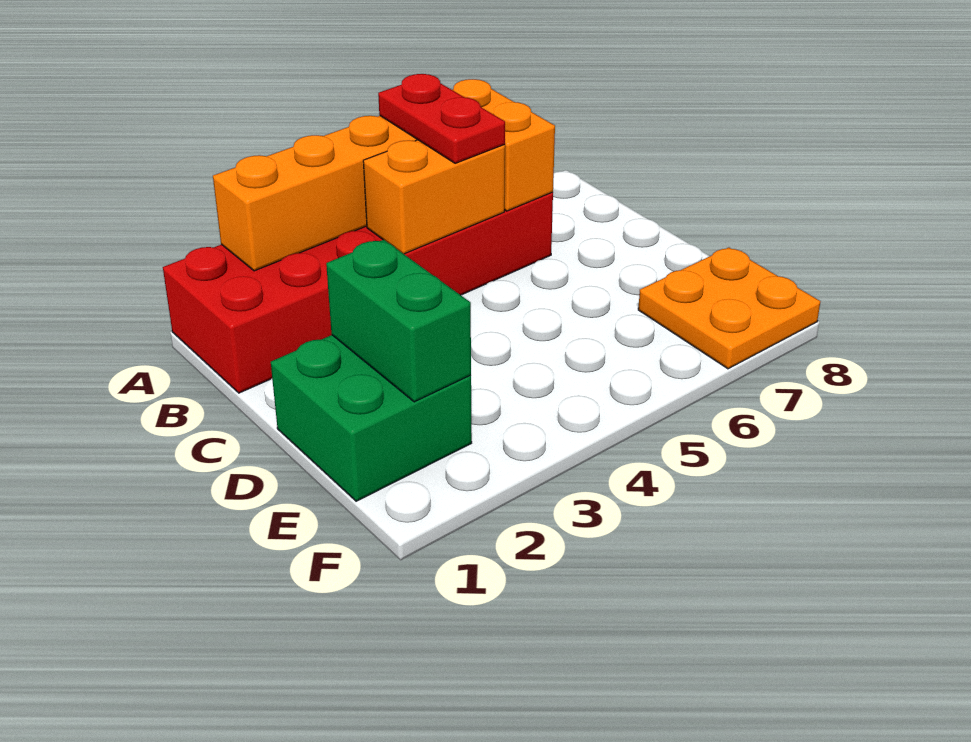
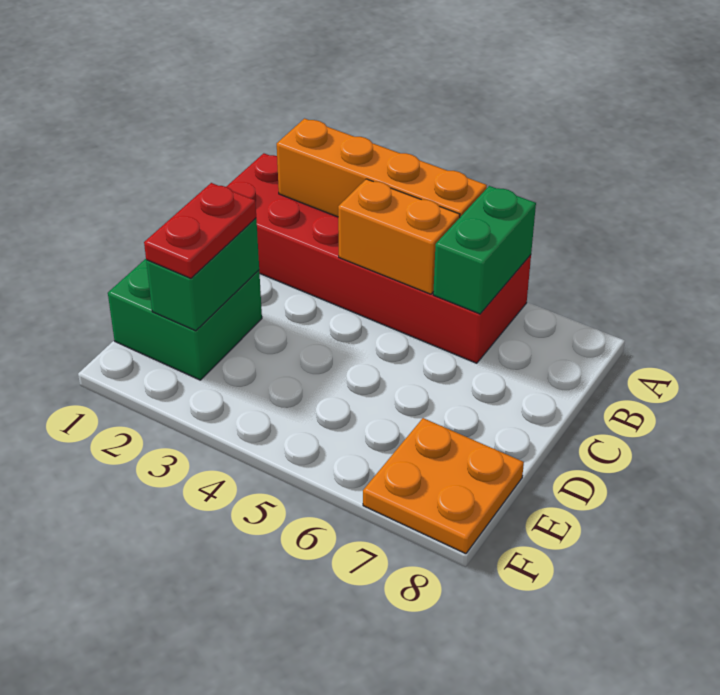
red plate A5:B5 level 3 -> red plate D2:E2 level 3
orange brick A6:B6 level 2 -> green brick A6:B6 level 2

